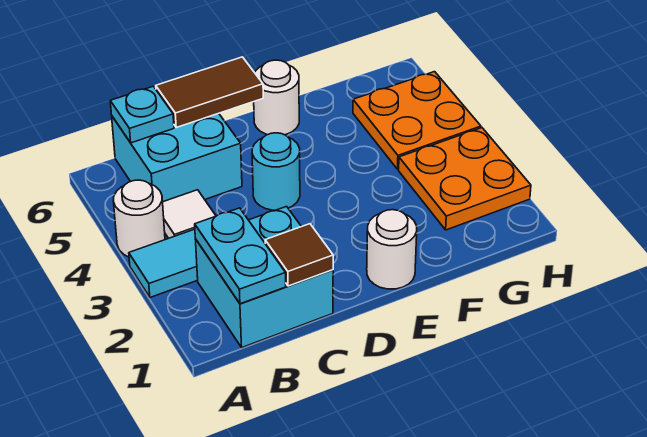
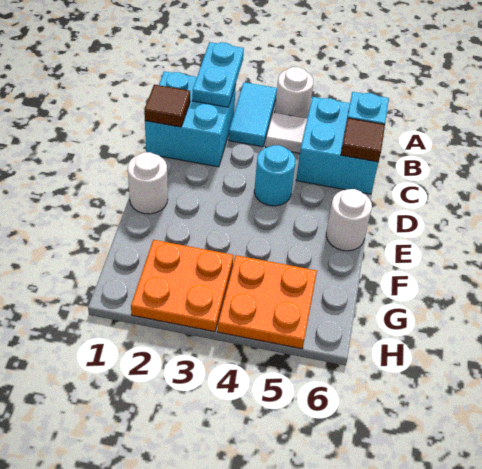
cyan plate B1:B2 level 2 -> cyan plate A2:B2 level 2
brown tile C6:D6 level 2 -> brown tile C6 level 2

